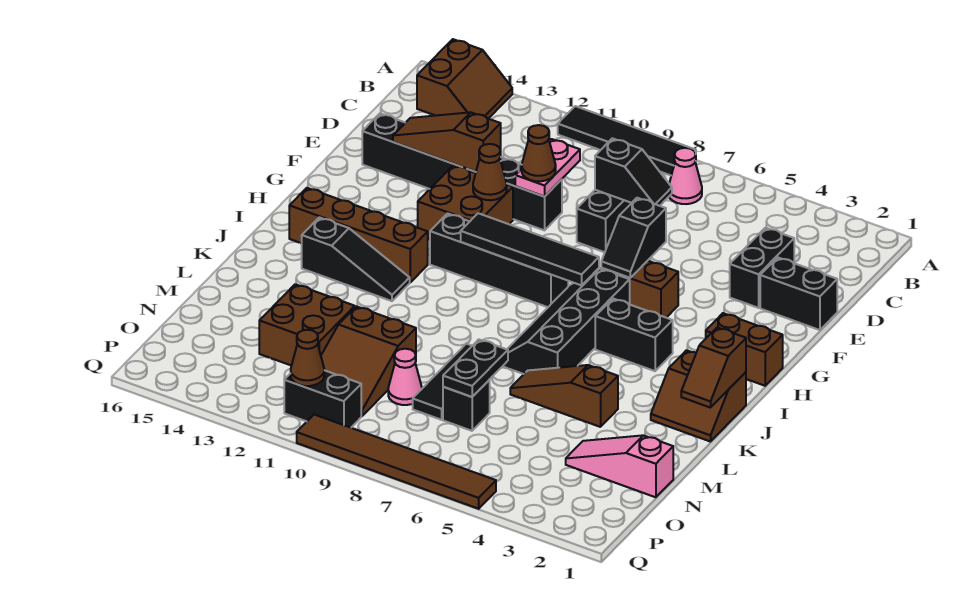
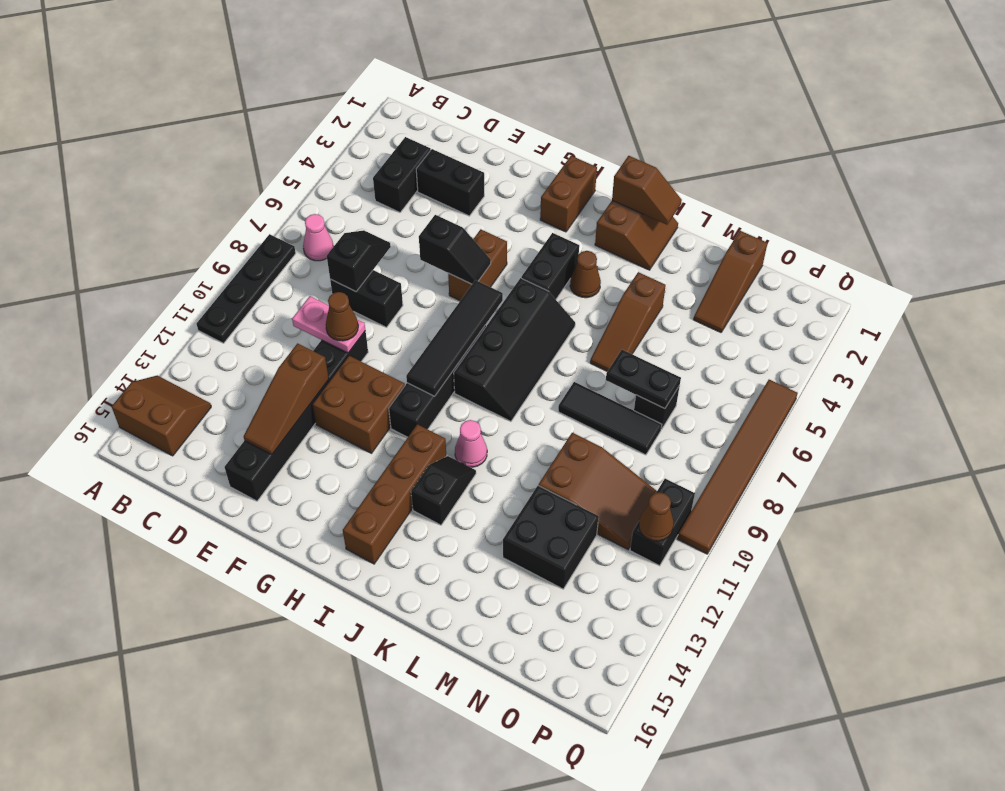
black tile A8:A11 level 1 -> black plate A8:A11 level 1
black brick E1:E2 level 1 -> black brick C3:C4 level 1
brown cone F11 level 2 -> brown cone J4 level 1
black slope H6:K7 level 1 top 6 -> black slope I6:J9 level 1 top I
black slope J12:J14 level 1 top 14 -> black slope J12:J13 level 1 top 13
brown brick M12:N13 level 1 -> black brick M12:N13 level 1
pink slope N1:N3 level 1 top 1 -> brown slope N1:N3 level 1 top 1
pink cone N9 level 1 -> pink cone J11 level 1

